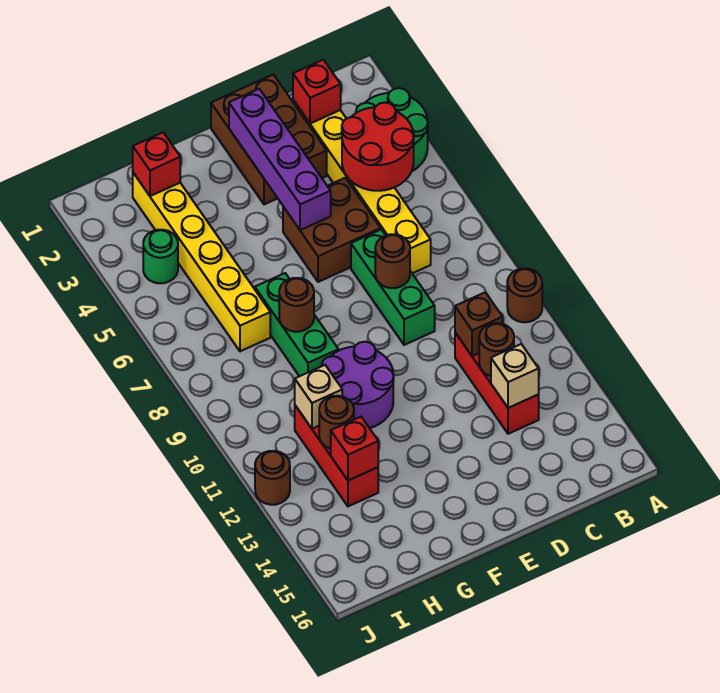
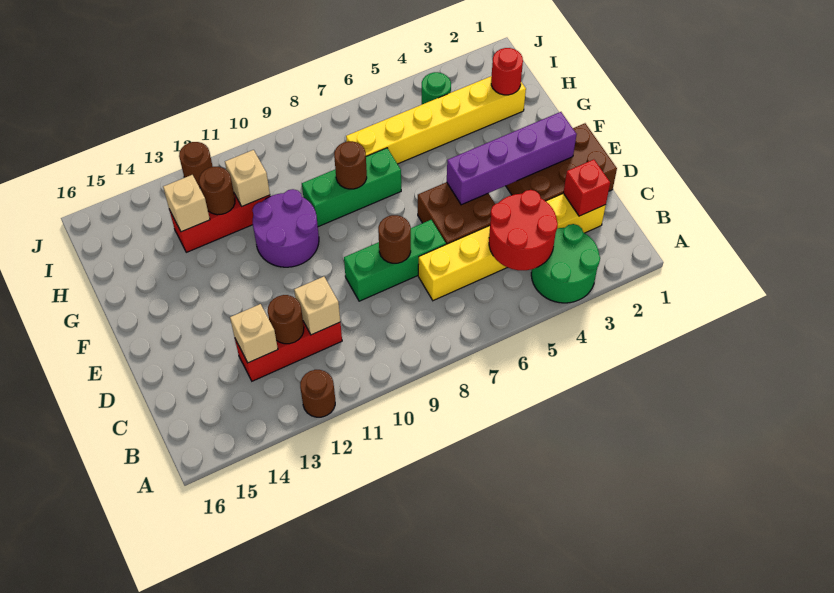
brown round brick A10 level 1 -> brown round brick A12 level 1
brown brick C11 level 2 -> tan brick C11 level 2
red brick H2 level 2 -> red round brick H2 level 2
red brick H13 level 2 -> tan brick H13 level 2

